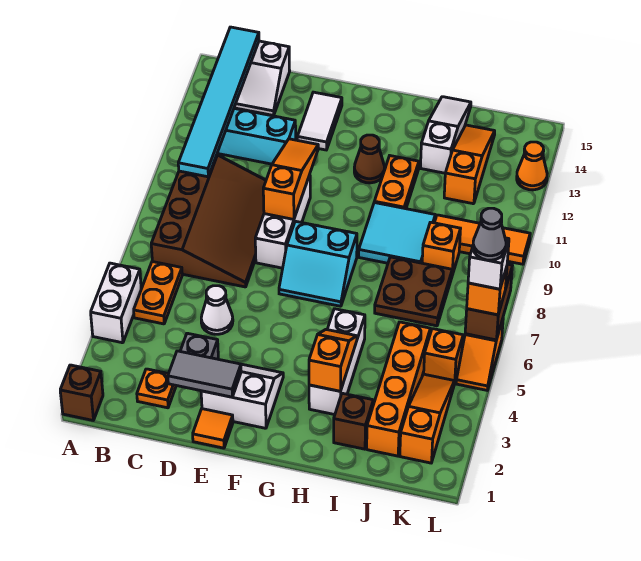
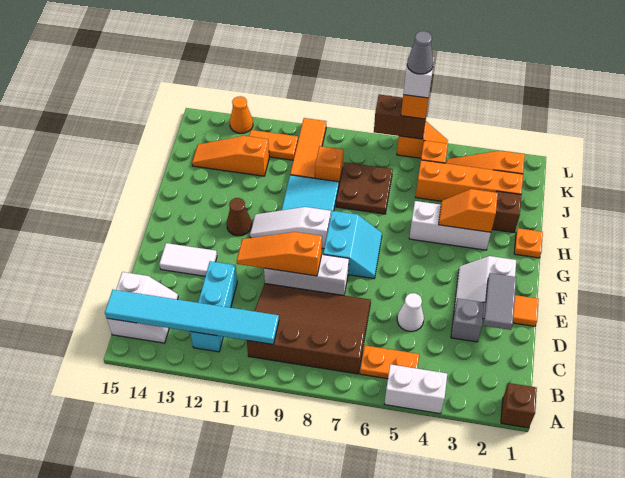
orange plate C2 level 1 -> orange plate H1 level 1
orange plate H11:H12 level 1 -> orange plate K11:K12 level 1
white slope I13:I15 level 1 top 13 -> white slope G9:G11 level 1 top 9

